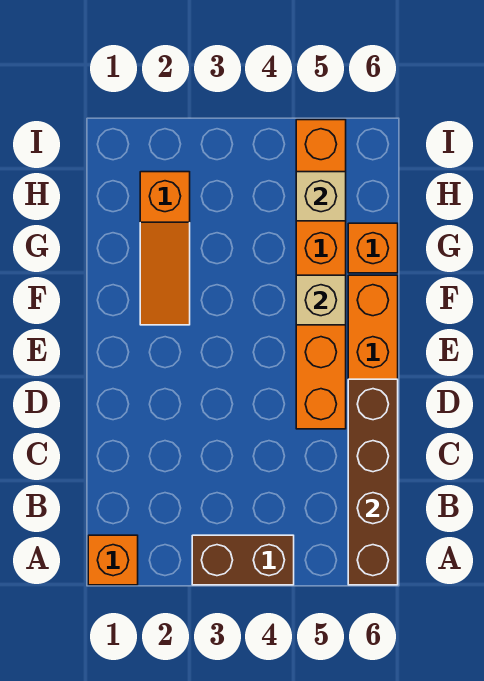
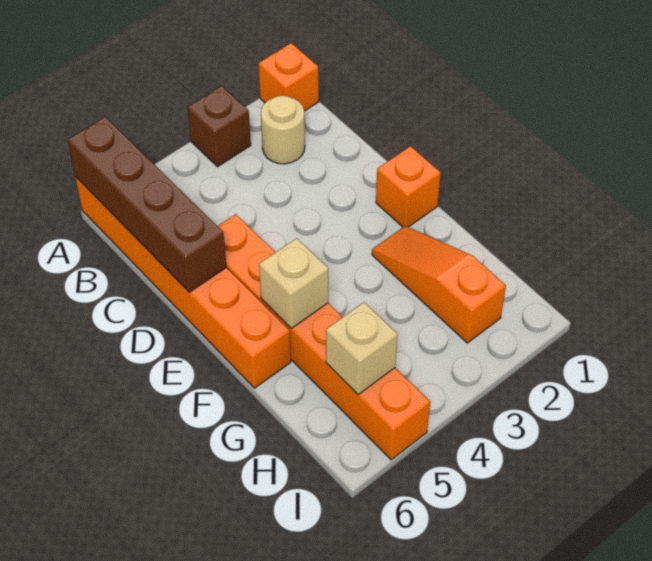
brown brick A3:A4 level 1 -> brown brick A3 level 1
none -> tan round brick B2 level 1
orange brick G6 level 1 -> orange brick E1 level 1

